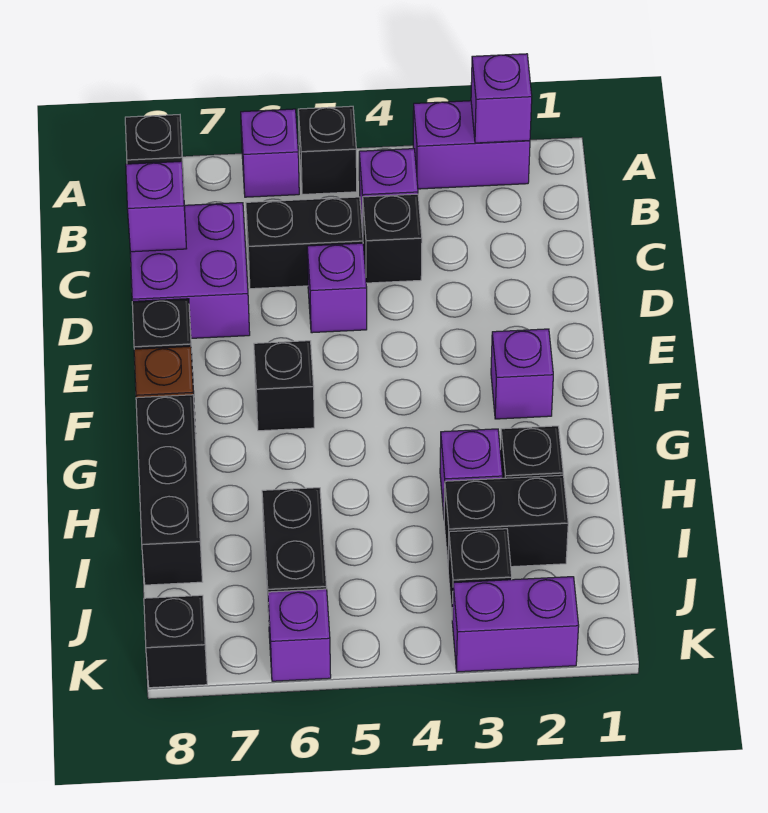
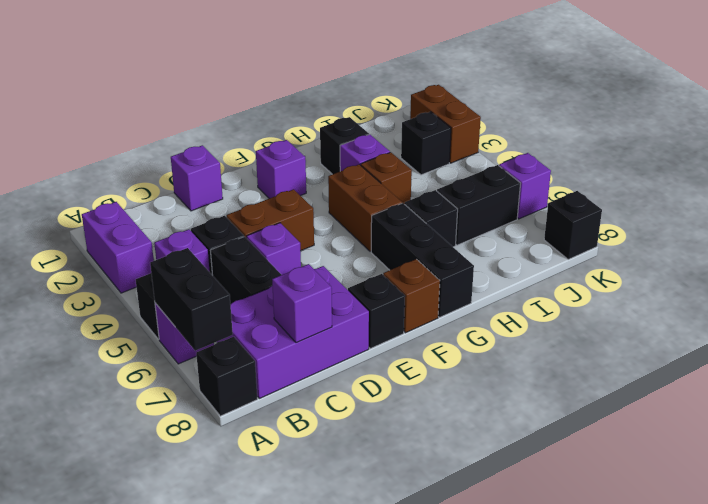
purple brick A2 level 2 -> purple brick D1 level 1
purple brick C7:D8 level 1 -> purple brick B7:D8 level 1
none -> brown brick D4:E4 level 1
black brick F6 level 1 -> black brick H6 level 1
none -> brown brick G4:G5 level 1
black brick G8:I8 level 1 -> black brick G6:G8 level 1
none -> brown brick H4 level 1
black brick I2:I3 level 1 -> black brick A6:A7 level 2
purple brick K2:K3 level 1 -> brown brick K2:K3 level 1

